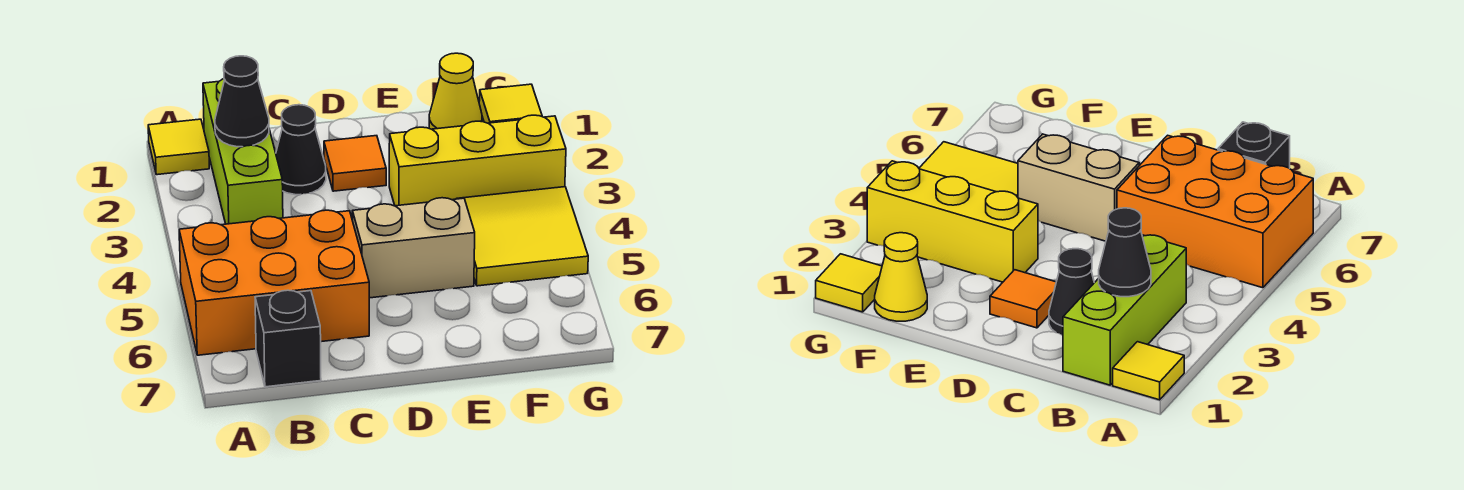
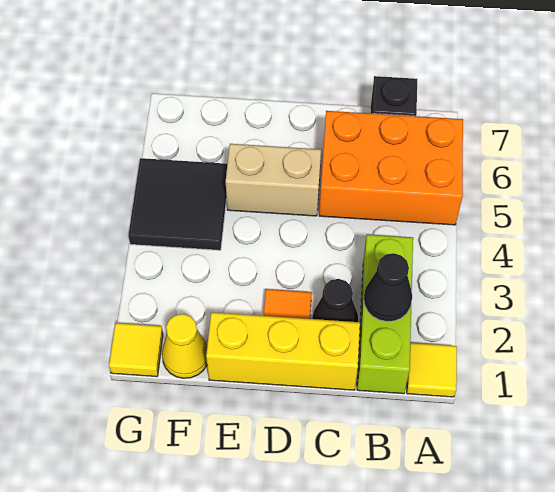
yellow brick E3:G3 level 1 -> yellow brick C1:E1 level 1
yellow tile F4:G5 level 1 -> black tile F4:G5 level 1

